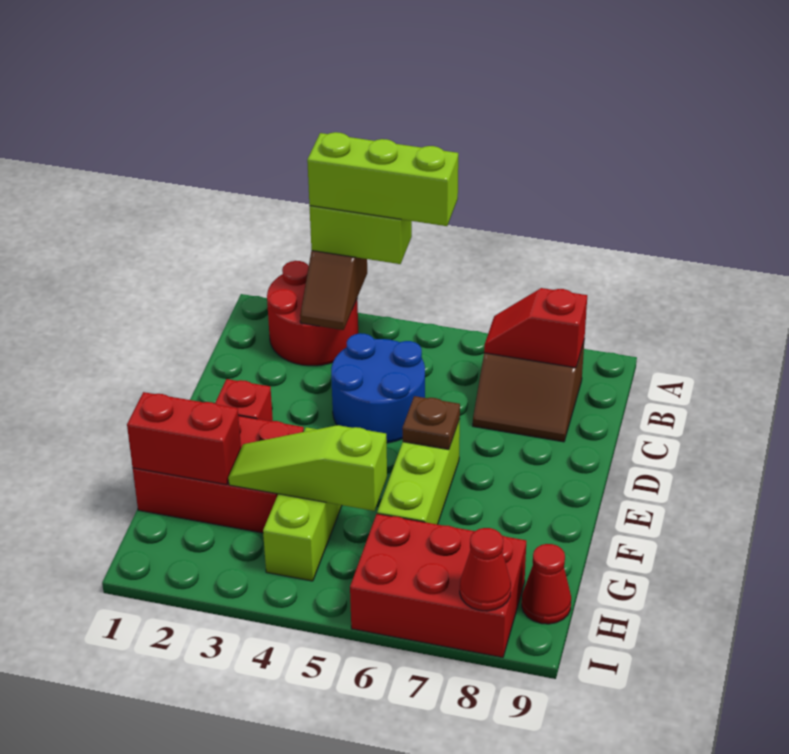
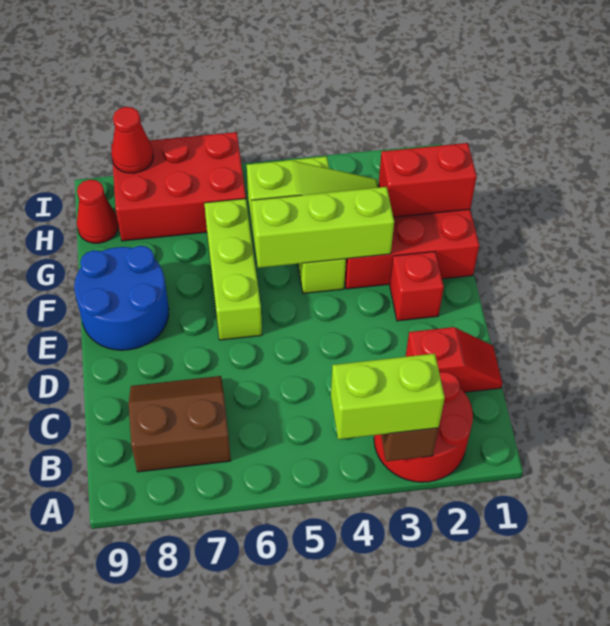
lime brick A3:A5 level 4 -> lime brick F3:F5 level 2
red slope B7:B8 level 2 top 8 -> red slope C1:C2 level 1 top 2
blue round brick C4:D5 level 1 -> blue round brick E8:F9 level 1
brown plate E6 level 2 -> none

